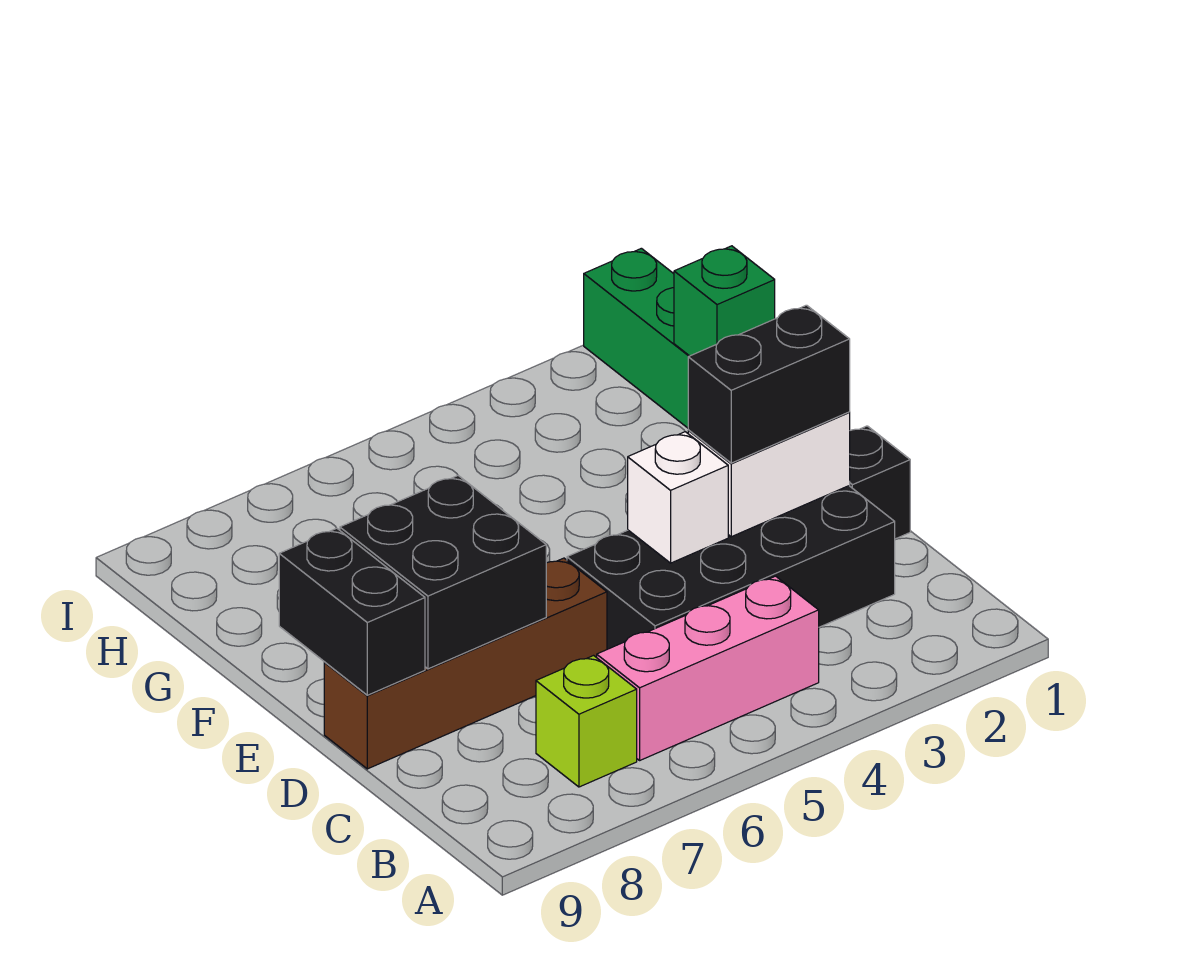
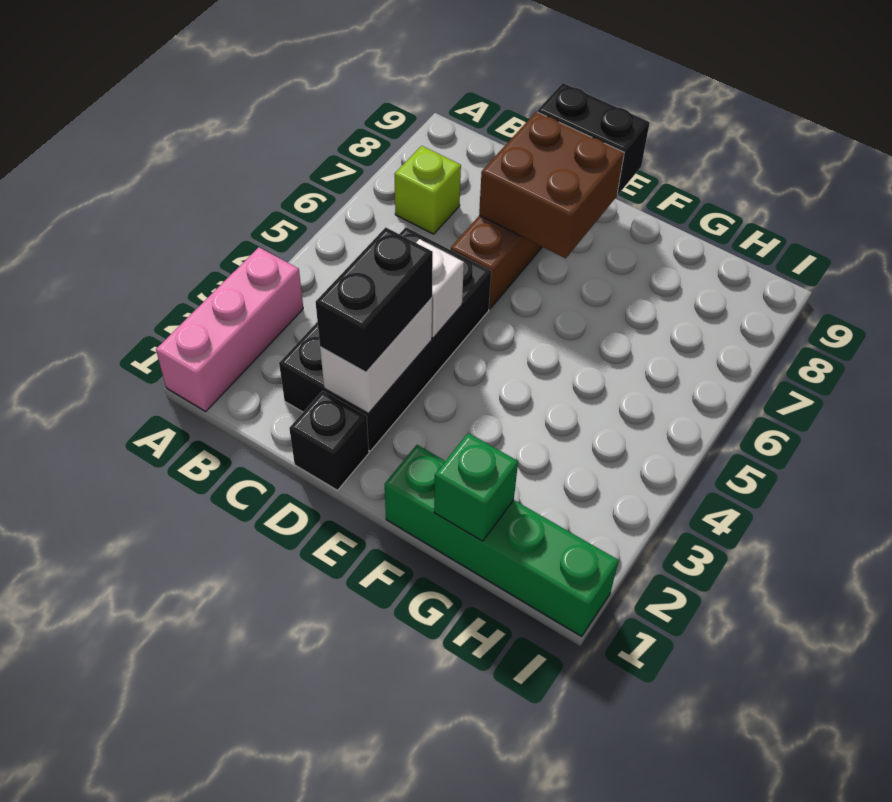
pink brick B4:B6 level 1 -> pink brick A1:A3 level 1
black brick D7:E8 level 2 -> brown brick D7:E8 level 2

